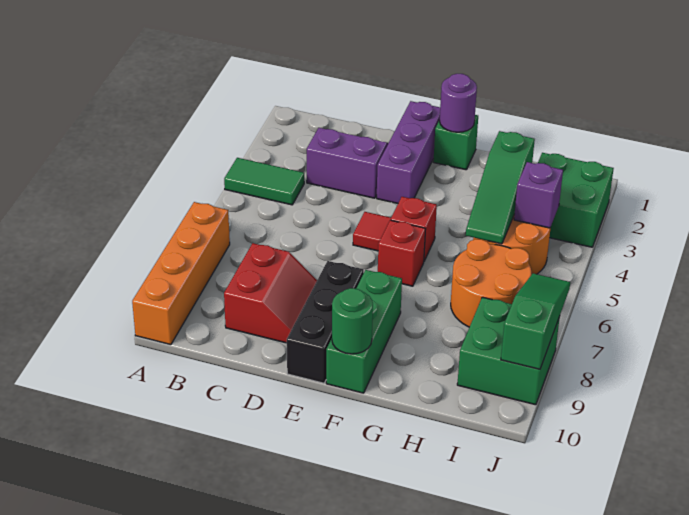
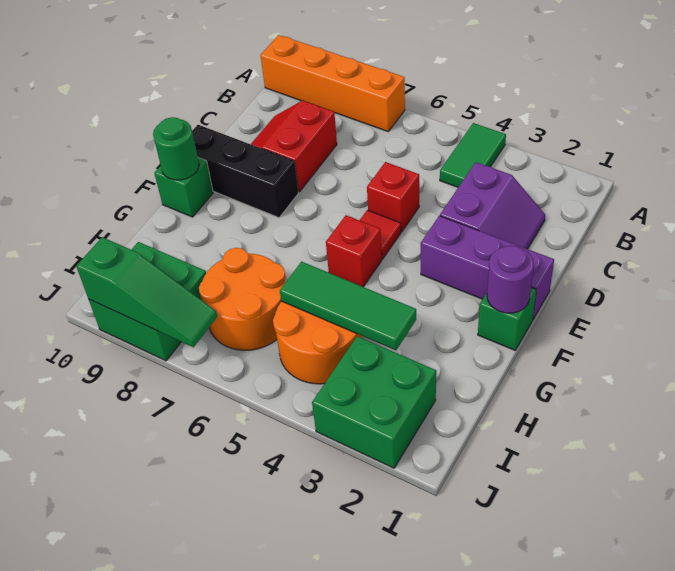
red slope C8:D9 level 1 top C -> red slope C8:D9 level 1 top 8
red brick F6 level 1 -> red brick D5 level 1
green brick F8:F10 level 1 -> green brick F10 level 1
green slope H3:H5 level 2 top 3 -> green tile H3:H5 level 2
purple brick I4 level 2 -> none

